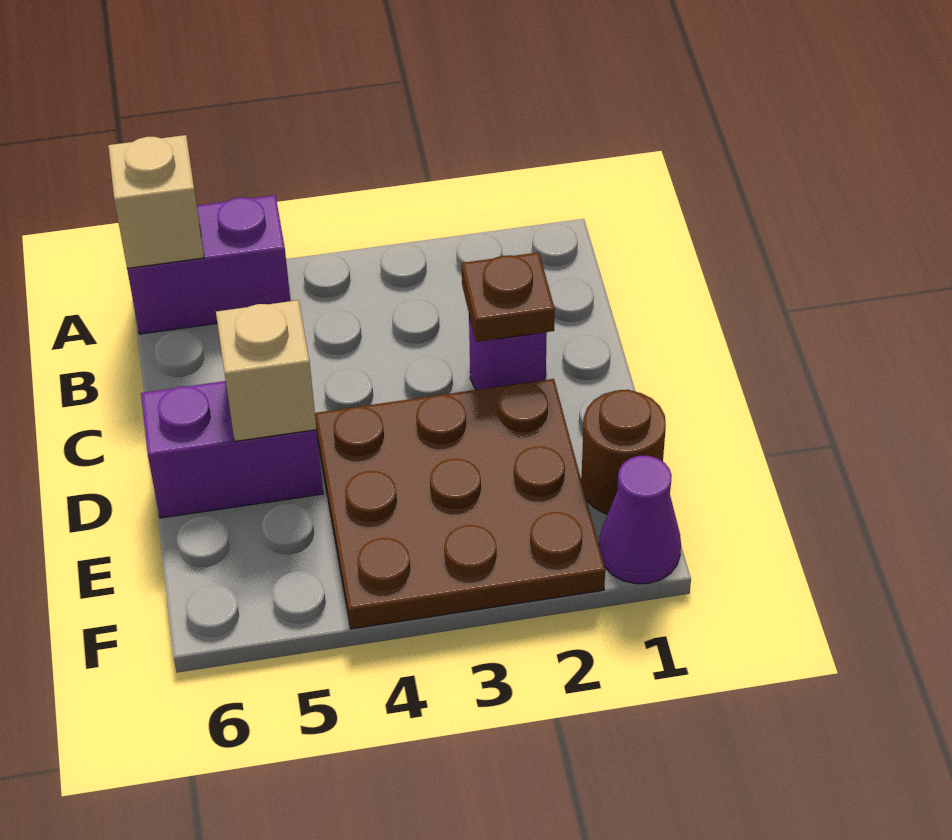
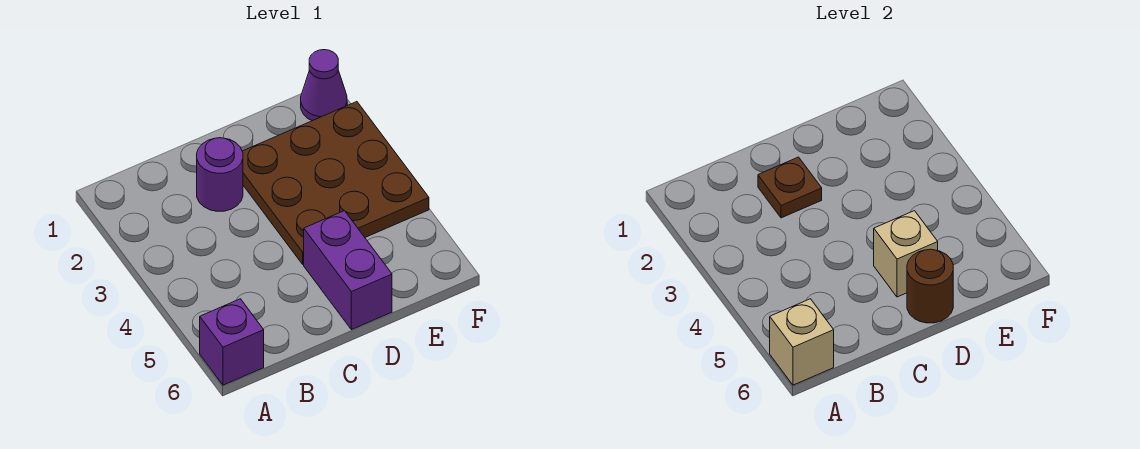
purple brick A5:A6 level 1 -> purple brick A6 level 1
brown round brick E1 level 1 -> brown round brick D6 level 2

